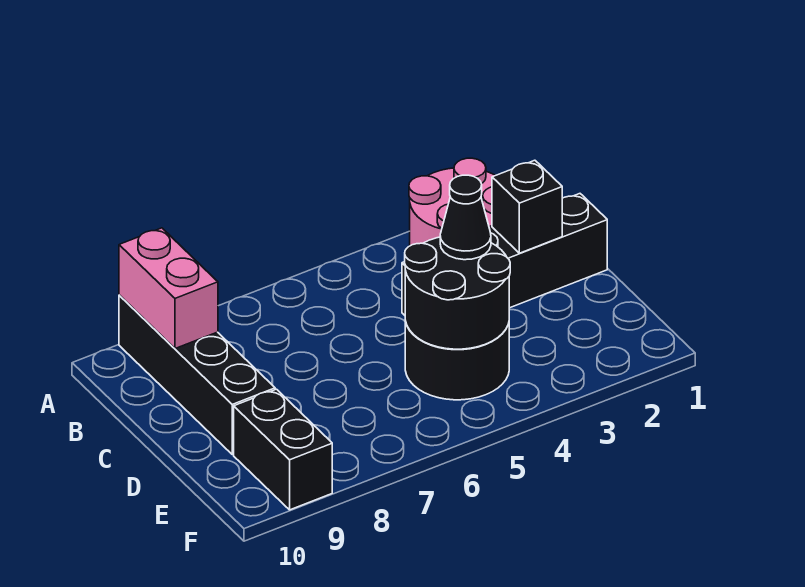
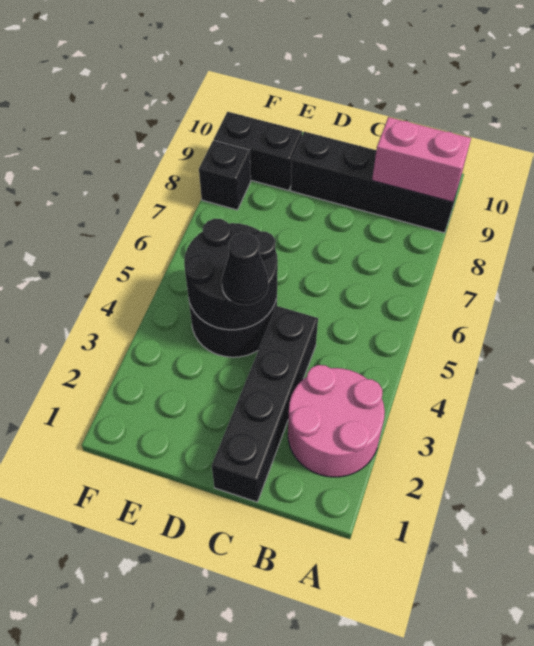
black brick C2 level 2 -> black brick F8 level 1

